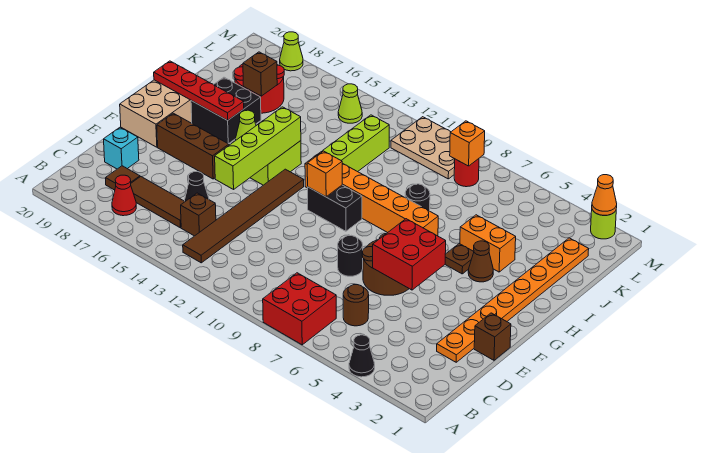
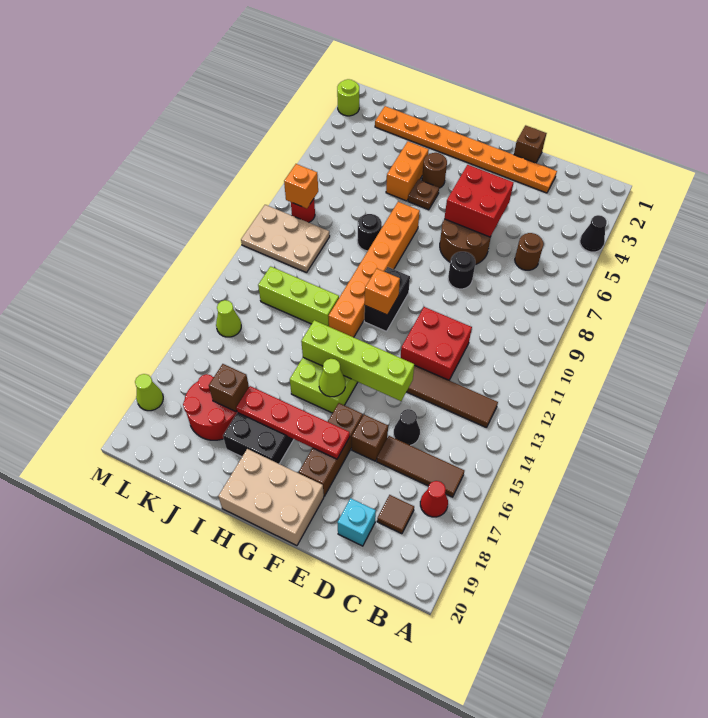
red brick A7:B8 level 1 -> red brick D11:E12 level 1
brown brick C14 level 1 -> brown brick E16 level 1
brown tile C15:C17 level 1 -> brown tile B16:D16 level 1
brown cone H4 level 1 -> brown round brick H4 level 1
red plate H17:H20 level 2 -> red plate F17:I17 level 2
tan plate L9:M11 level 1 -> tan plate K9:M10 level 1
orange cone M2 level 2 -> none

